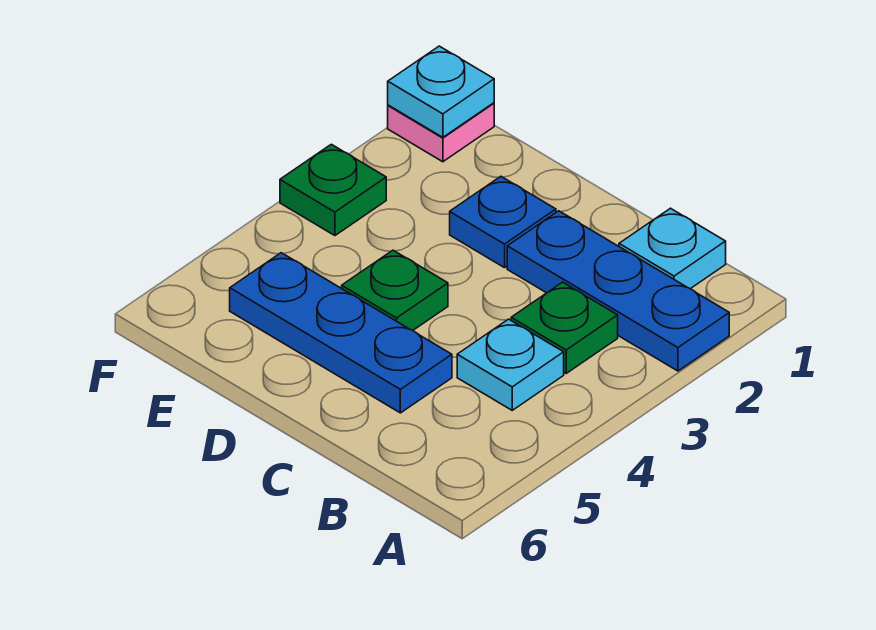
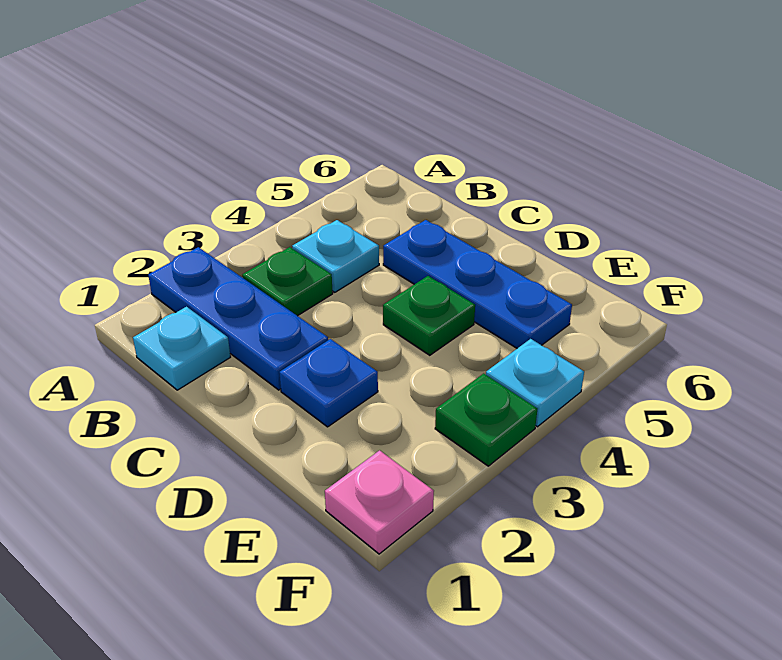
cyan plate F1 level 2 -> cyan plate F4 level 1

